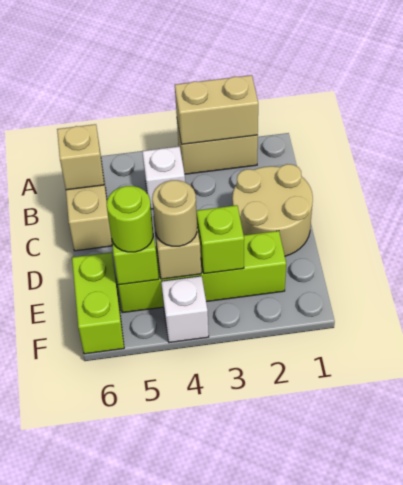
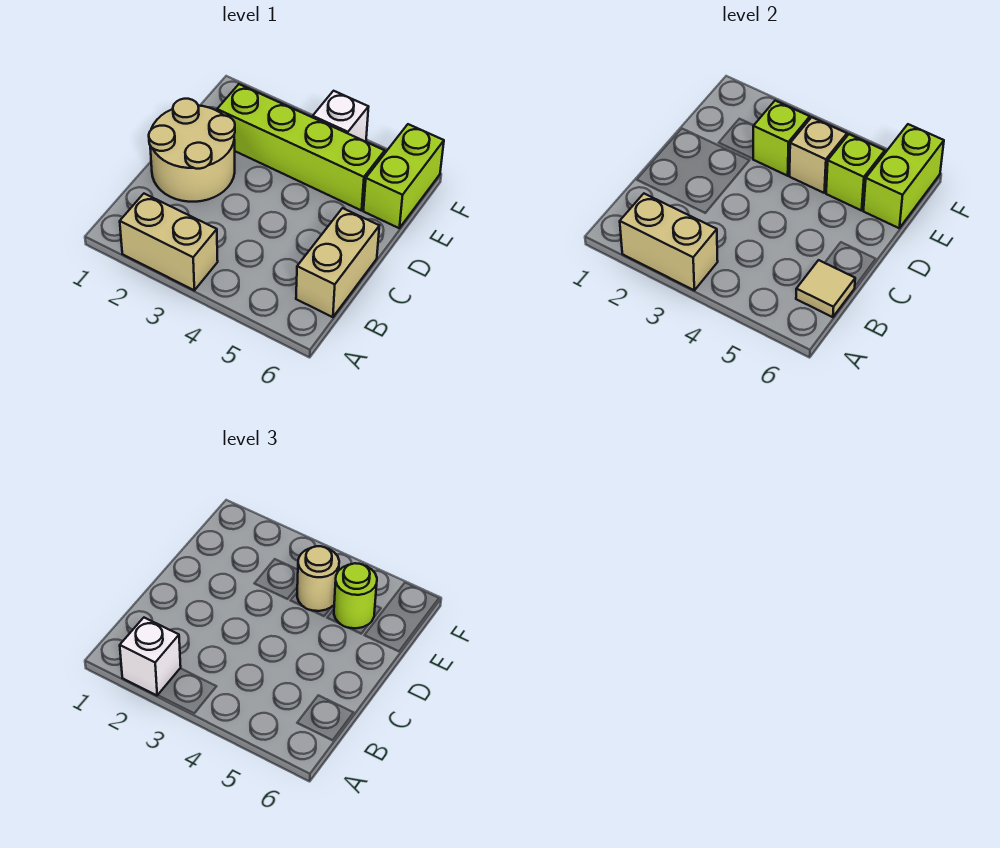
white brick B4 level 1 -> white brick A2 level 3
tan brick B6 level 2 -> tan tile B6 level 2
none -> lime brick E6:F6 level 2

